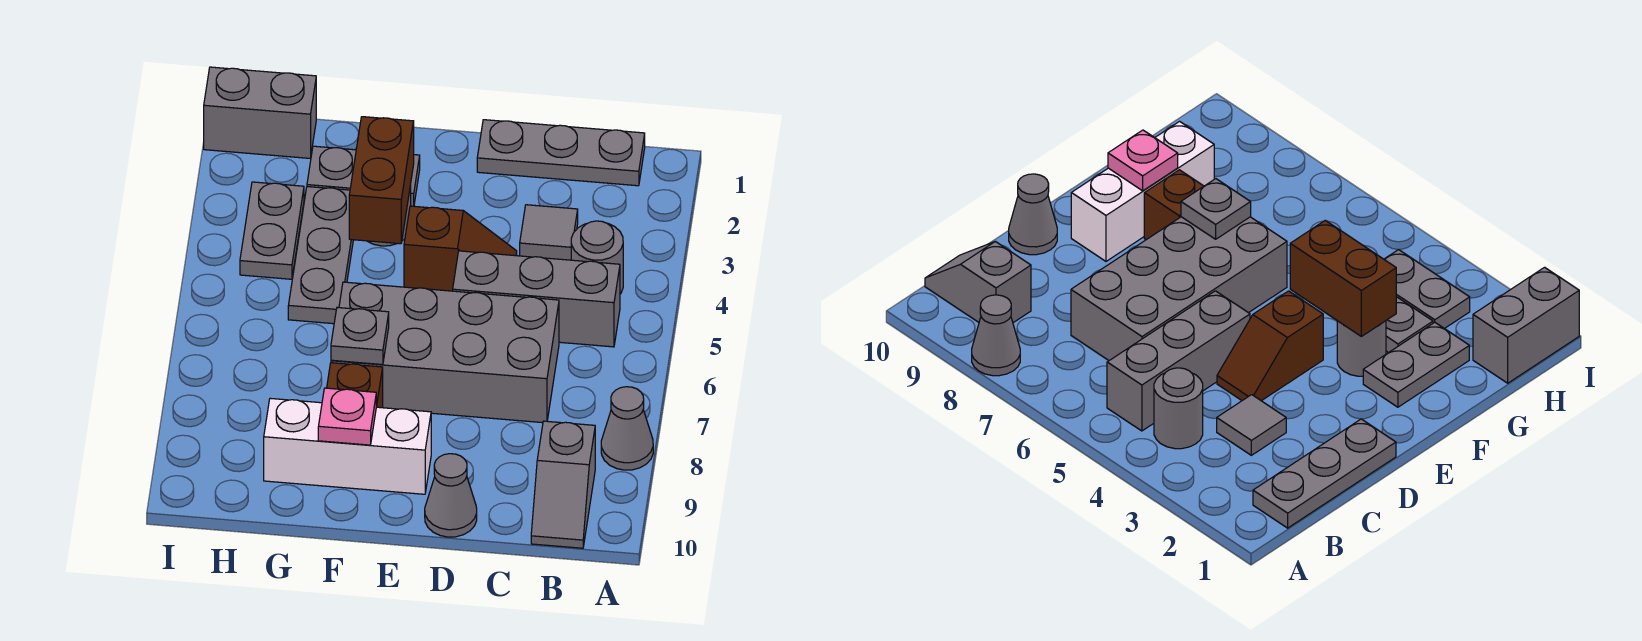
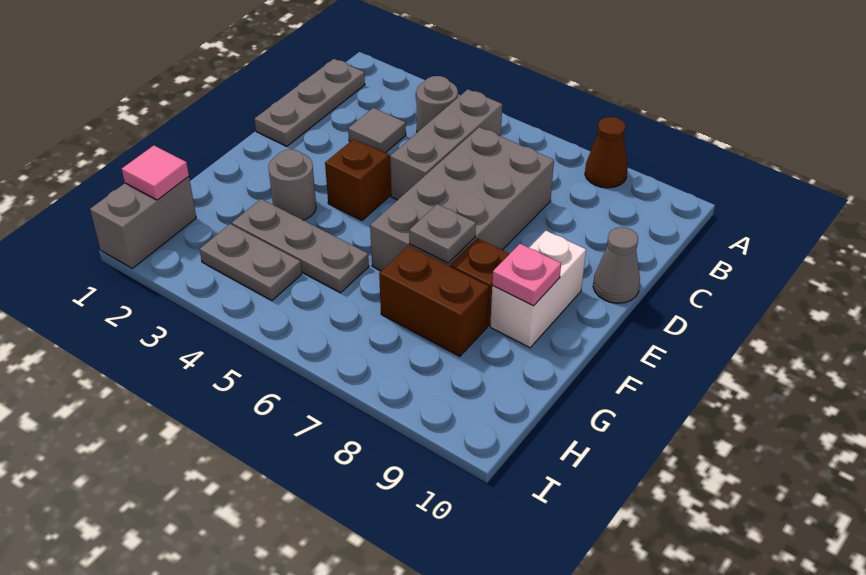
grey cone A8 level 1 -> brown cone A8 level 1
grey slope B9:B10 level 1 top 9 -> none
white brick E9:G9 level 1 -> white brick E9:F9 level 1
grey plate F2:G2 level 1 -> none
brown brick F3:F4 level 2 -> brown brick G7:G8 level 1
none -> pink tile H1 level 2

